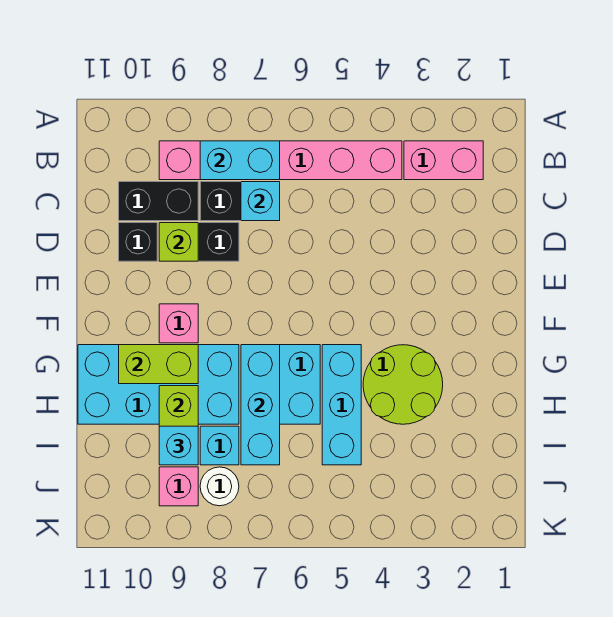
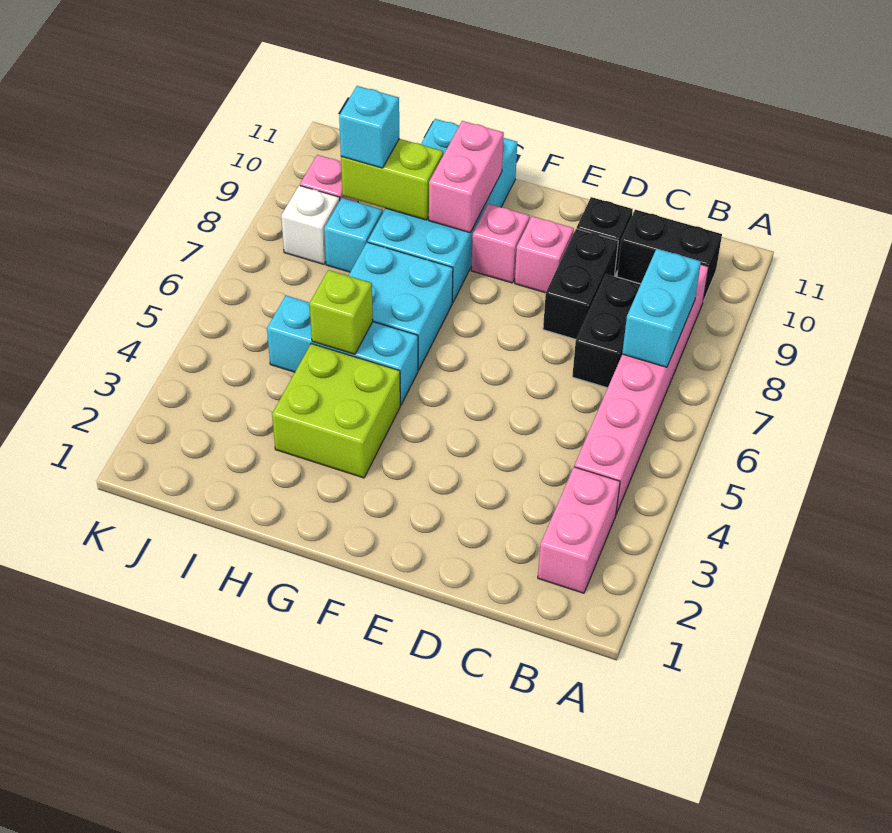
cyan brick C7 level 2 -> none
black brick C9:C10 level 1 -> black brick B10:C10 level 1
lime brick D9 level 2 -> lime brick H5 level 2
none -> pink brick E9 level 1
lime round brick G3:H4 level 1 -> lime brick G3:H4 level 1
cyan brick G7:I7 level 2 -> none
lime brick G9:G10 level 2 -> pink brick G9:G10 level 2
white round brick J8 level 1 -> white brick J8 level 1

